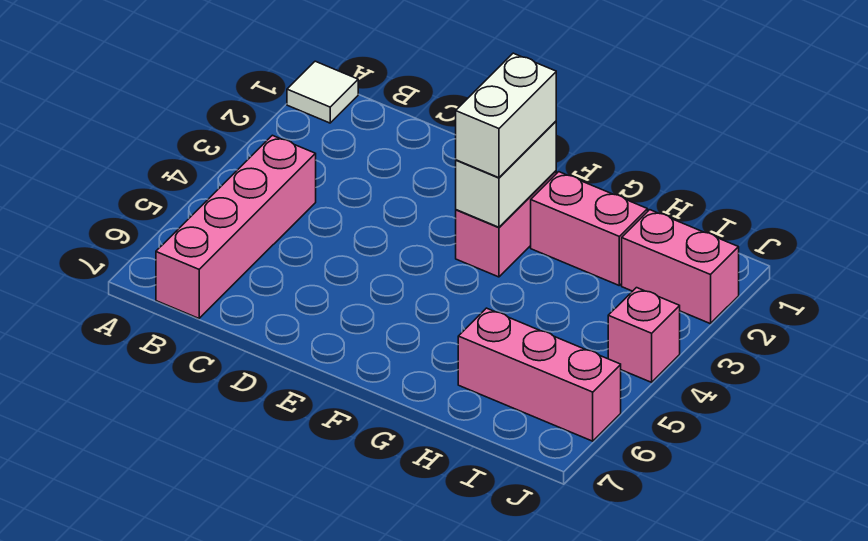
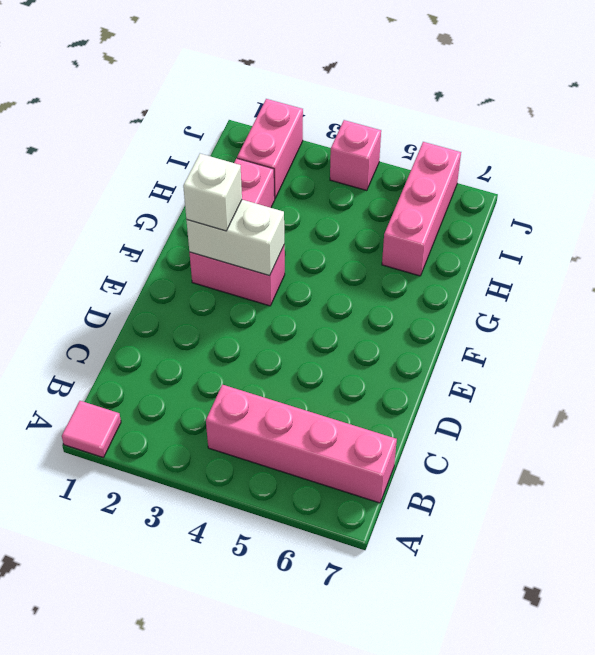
white tile A1 level 1 -> pink tile A1 level 1
white brick F2:F3 level 3 -> white brick F2 level 3

